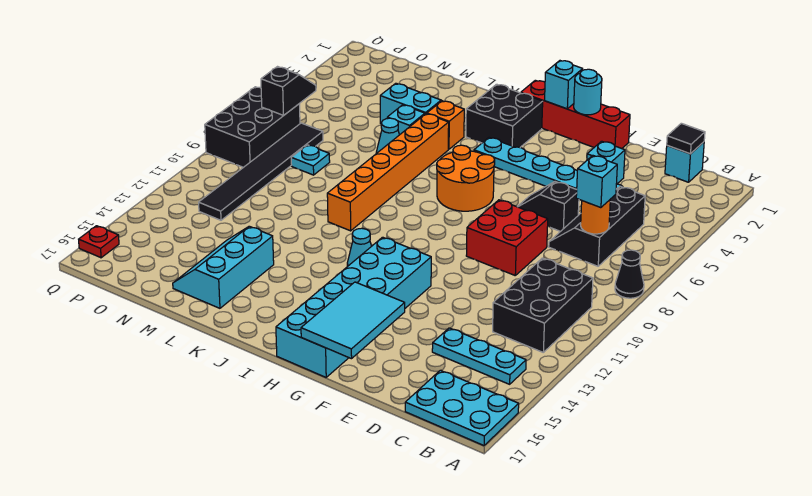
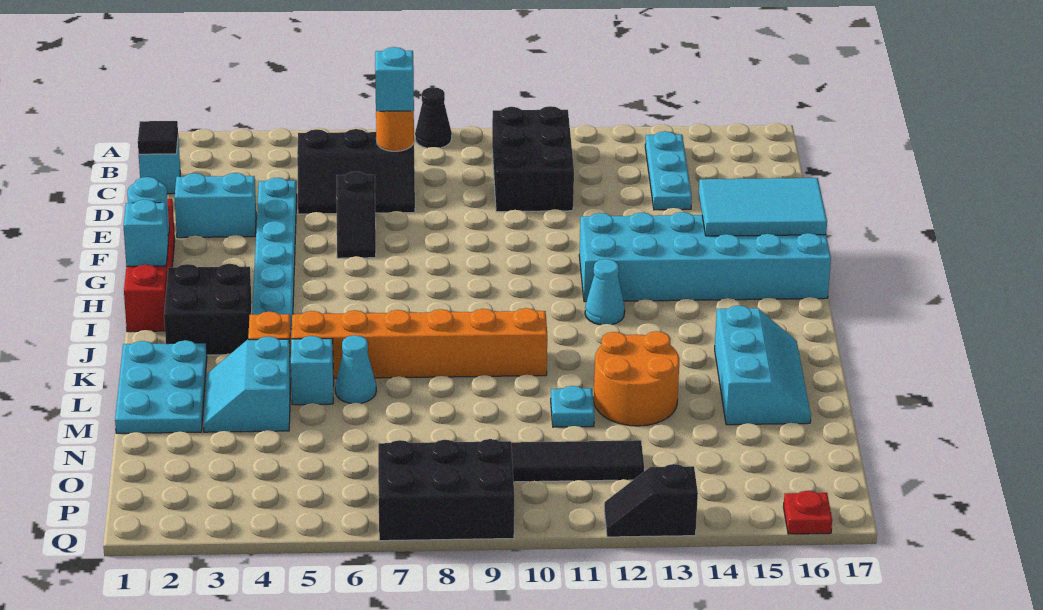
cyan plate A16:C17 level 1 -> cyan plate K1:M2 level 1
black brick B10:C12 level 1 -> black brick B10:D11 level 1
cyan brick E3 level 1 -> cyan brick E2:E3 level 1
red brick E8:F9 level 1 -> none
orange round brick H6:I7 level 1 -> orange round brick L12:M13 level 1
cyan slope L14:M16 level 1 top L -> cyan slope K15:M16 level 1 top 15
cyan plate N8 level 1 -> cyan plate M11 level 1
black slope P6:P7 level 2 top 7 -> black slope Q12:Q13 level 1 top 13

